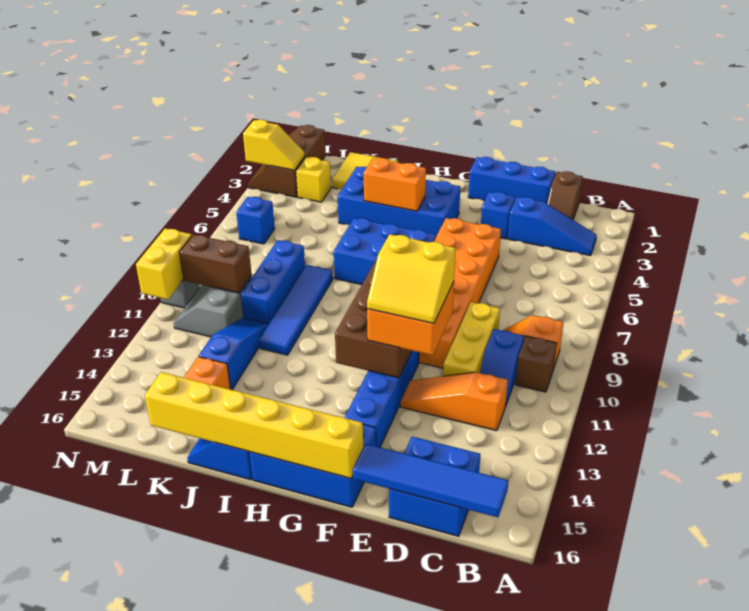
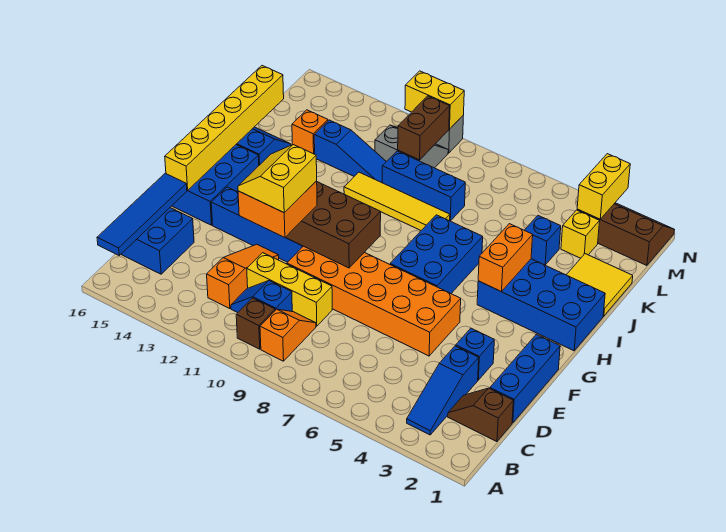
blue brick G3:J4 level 1 -> blue brick H1:I4 level 1
blue tile J8:J11 level 1 -> yellow tile J8:J11 level 1
yellow slope M3:N3 level 2 top N -> yellow brick M3:N3 level 2
blue brick M6 level 1 -> blue brick K4 level 1

